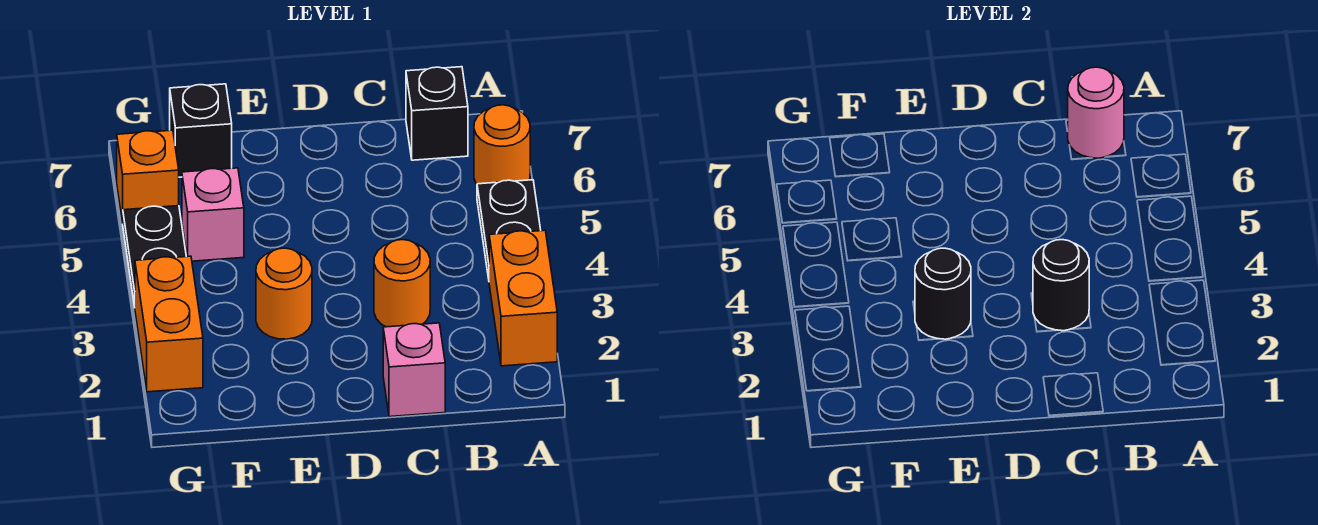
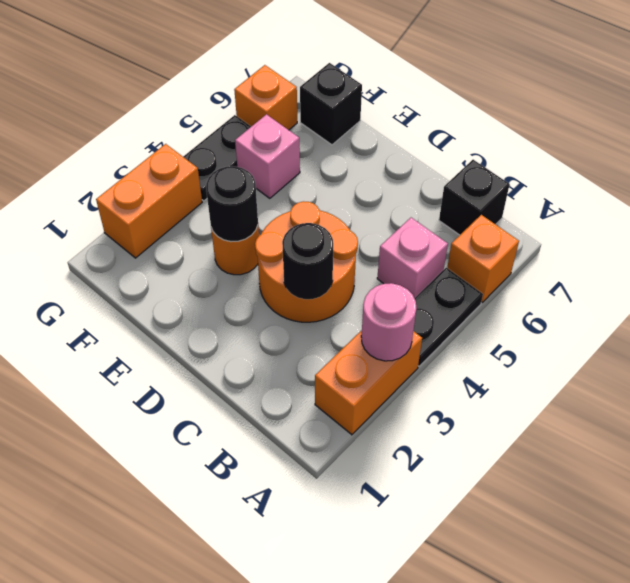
orange round brick A6 level 1 -> orange brick A6 level 1
pink round brick B7 level 2 -> pink round brick A3 level 2
pink brick C1 level 1 -> pink brick B5 level 1
orange round brick C3 level 1 -> orange round brick C3:D4 level 1

